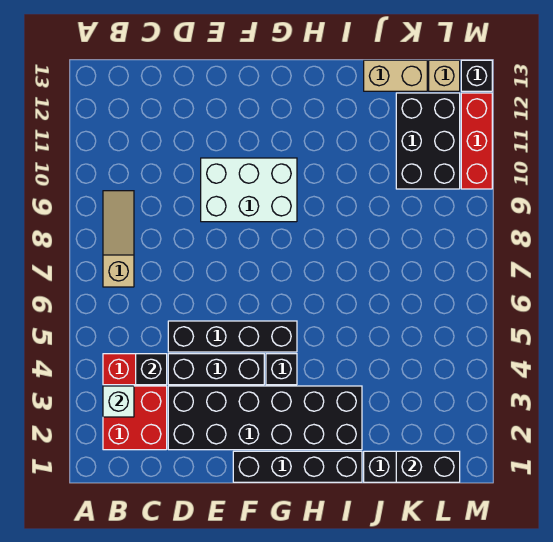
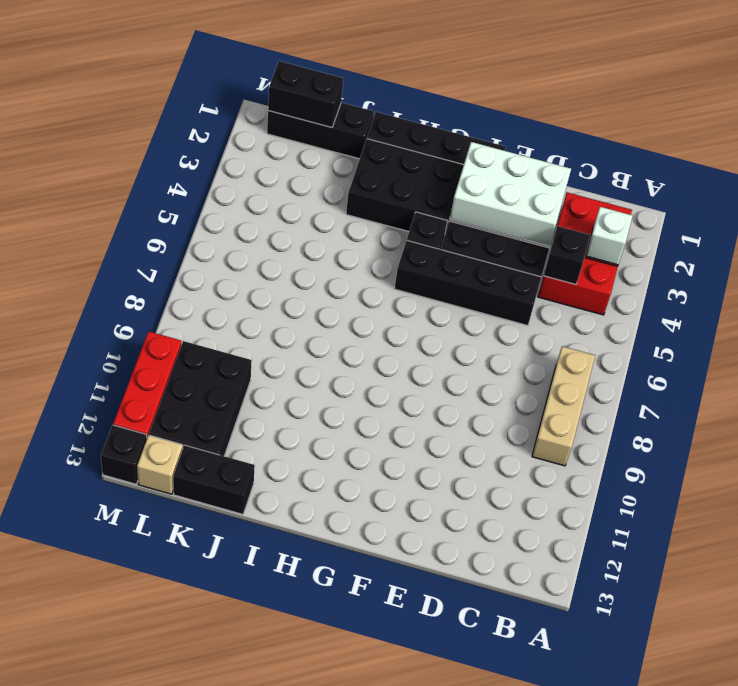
tan slope B7:B9 level 1 top 7 -> tan brick B7:B9 level 1
white brick E9:G10 level 1 -> white brick D2:F3 level 2
tan brick J13:K13 level 1 -> black brick J13:K13 level 1

